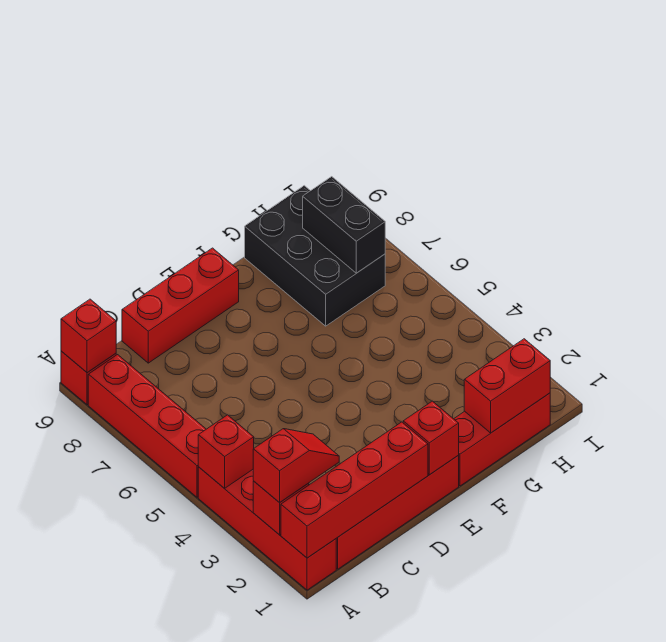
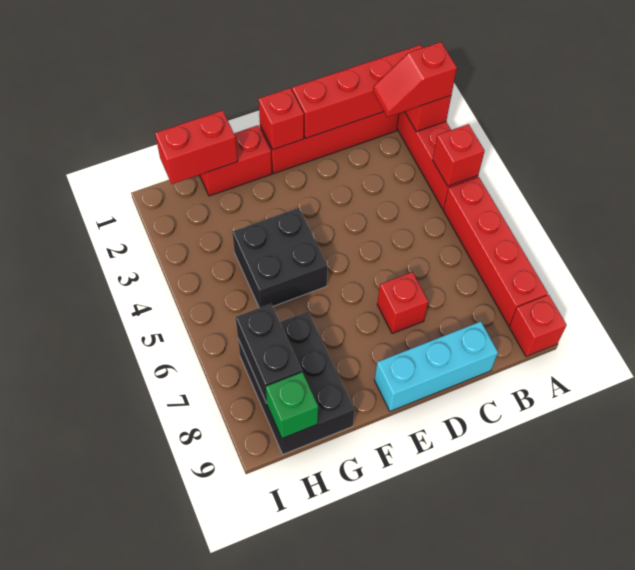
red brick A9 level 2 -> red brick D7 level 1
red brick C9:E9 level 1 -> cyan brick C9:E9 level 1
red brick F1:H1 level 1 -> red brick F1:G1 level 1
none -> black brick F4:G5 level 1
none -> green brick H9 level 2

